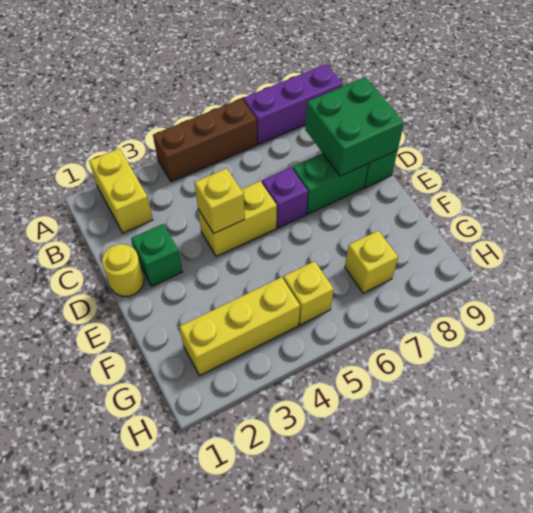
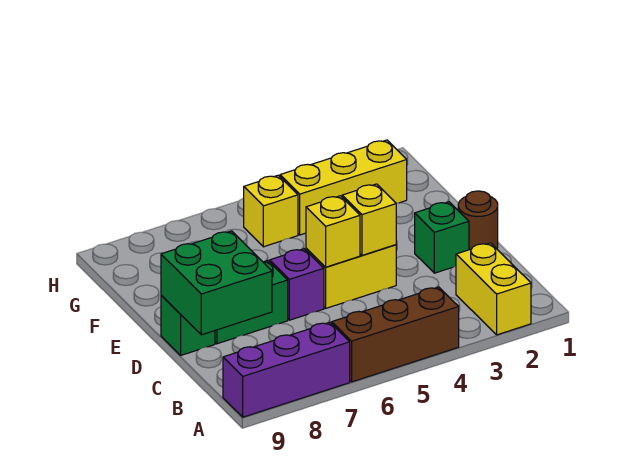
yellow round brick D1 level 1 -> brown round brick D1 level 1
yellow brick G7 level 1 -> yellow brick D5 level 2

